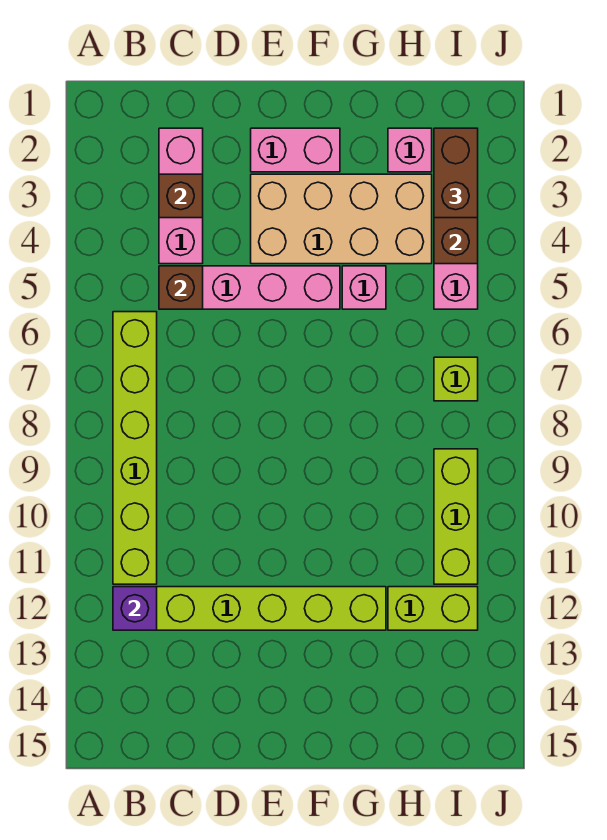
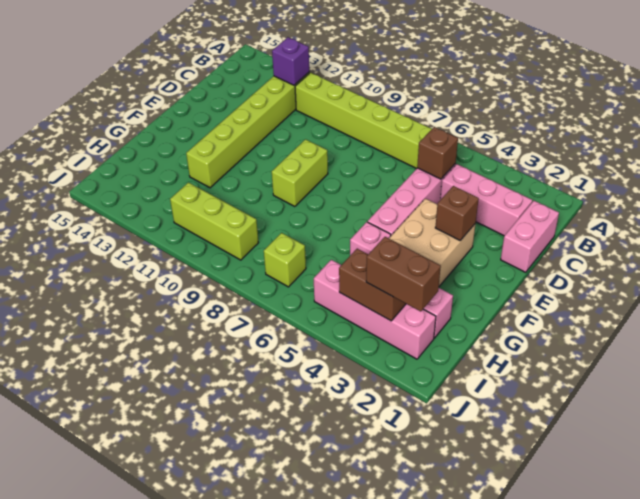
brown brick C3 level 2 -> brown brick E3 level 2
pink brick E2:F2 level 1 -> pink brick C1:D1 level 1
lime brick H12:I12 level 1 -> lime brick E9:F9 level 1

